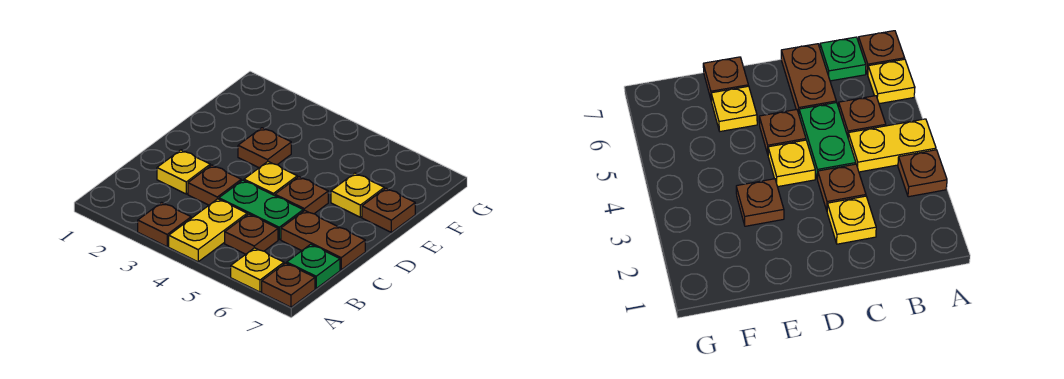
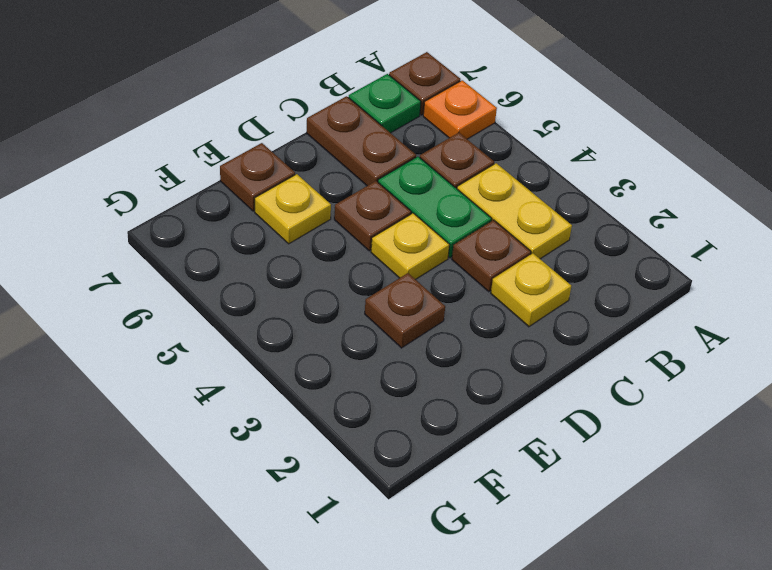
brown plate A3 level 1 -> none
yellow plate A4:B4 level 1 -> yellow plate B3:B4 level 1
yellow plate A6 level 1 -> orange plate A6 level 1

